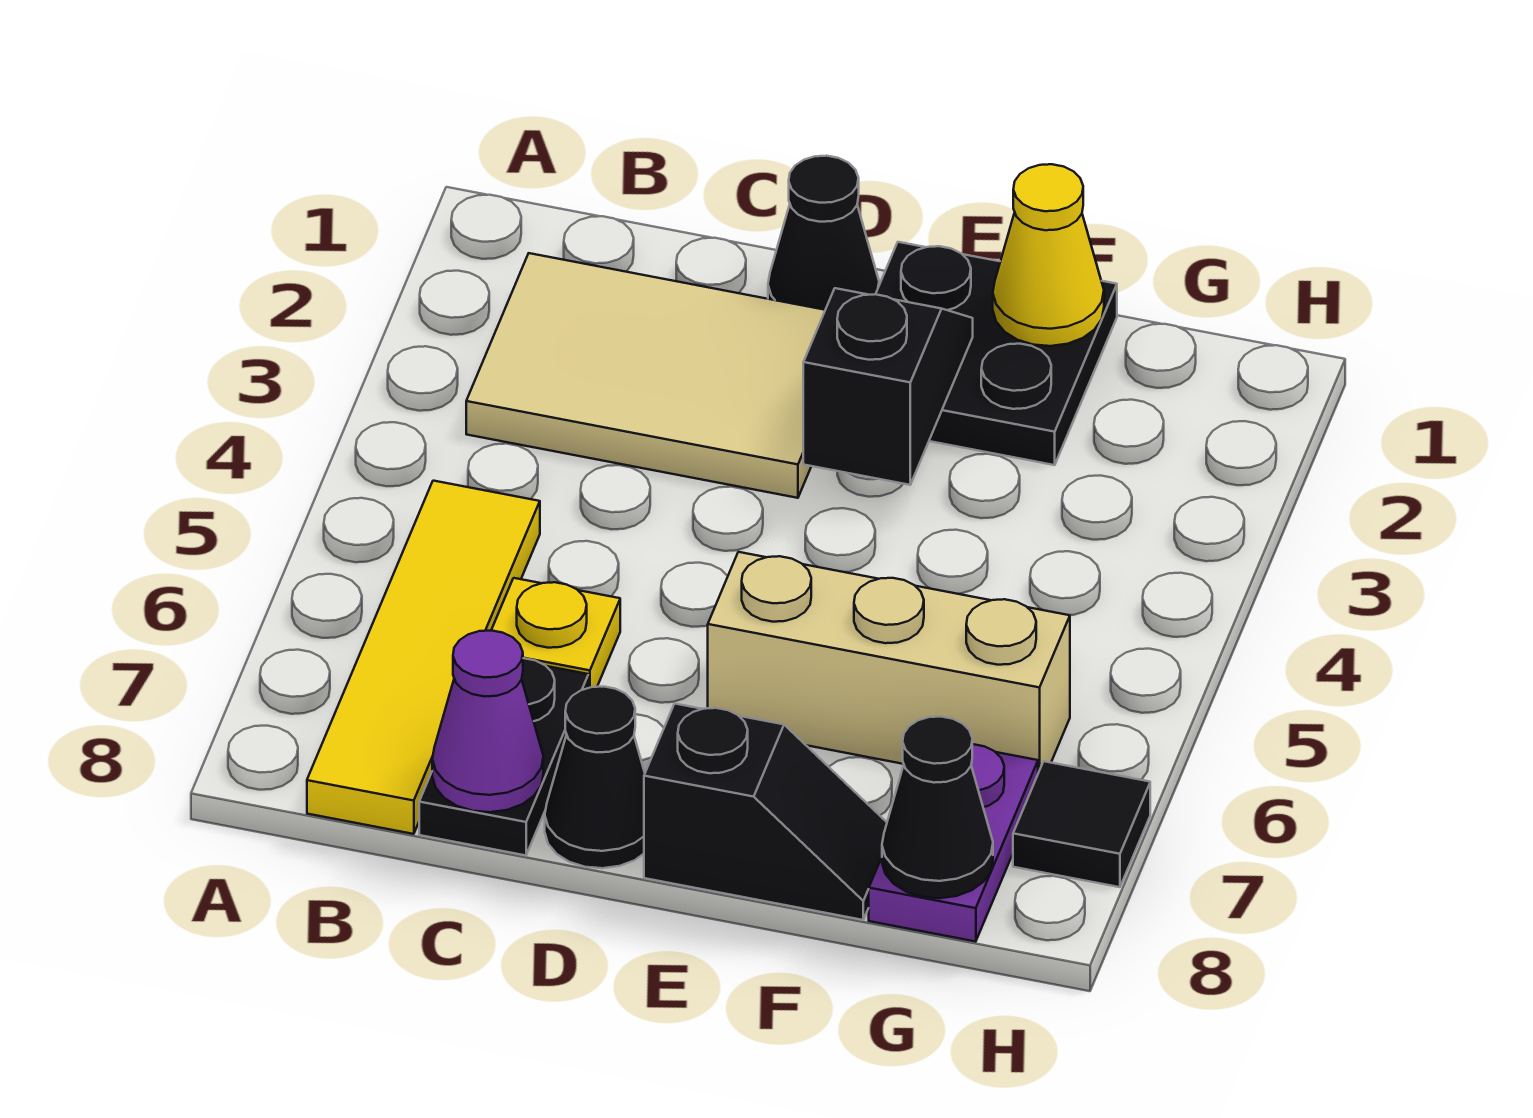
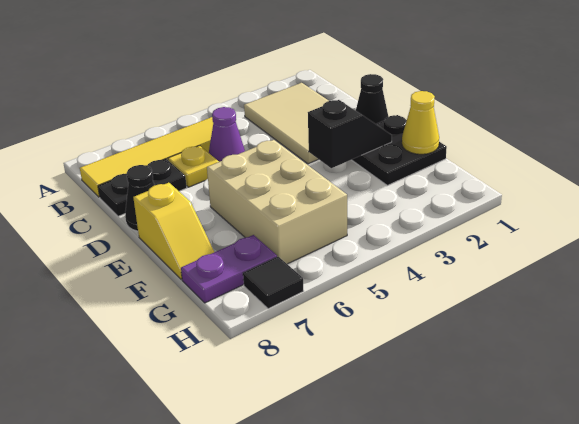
purple cone C8 level 2 -> purple cone C5 level 1
tan brick E6:G6 level 1 -> tan brick E5:G6 level 1
black slope E8:F8 level 1 top E -> yellow slope E8:F8 level 1 top E
black cone G8 level 2 -> none

